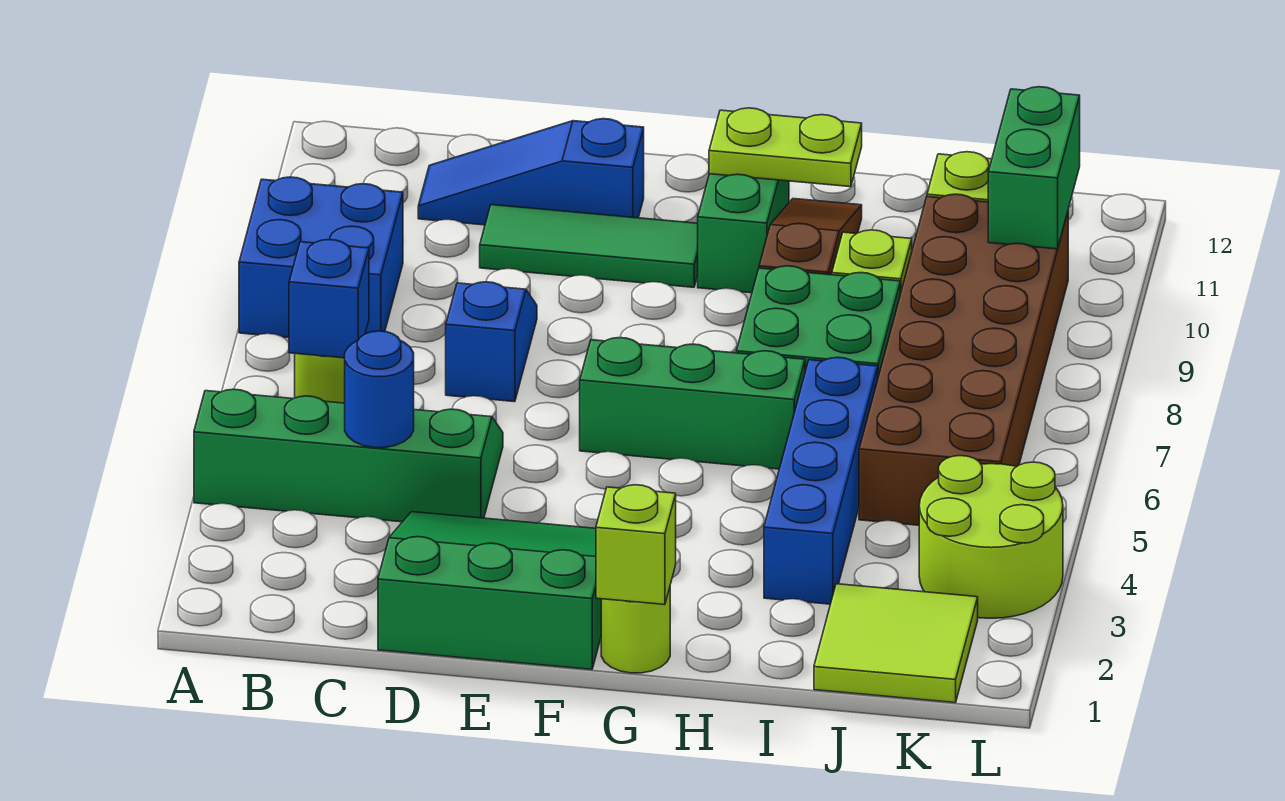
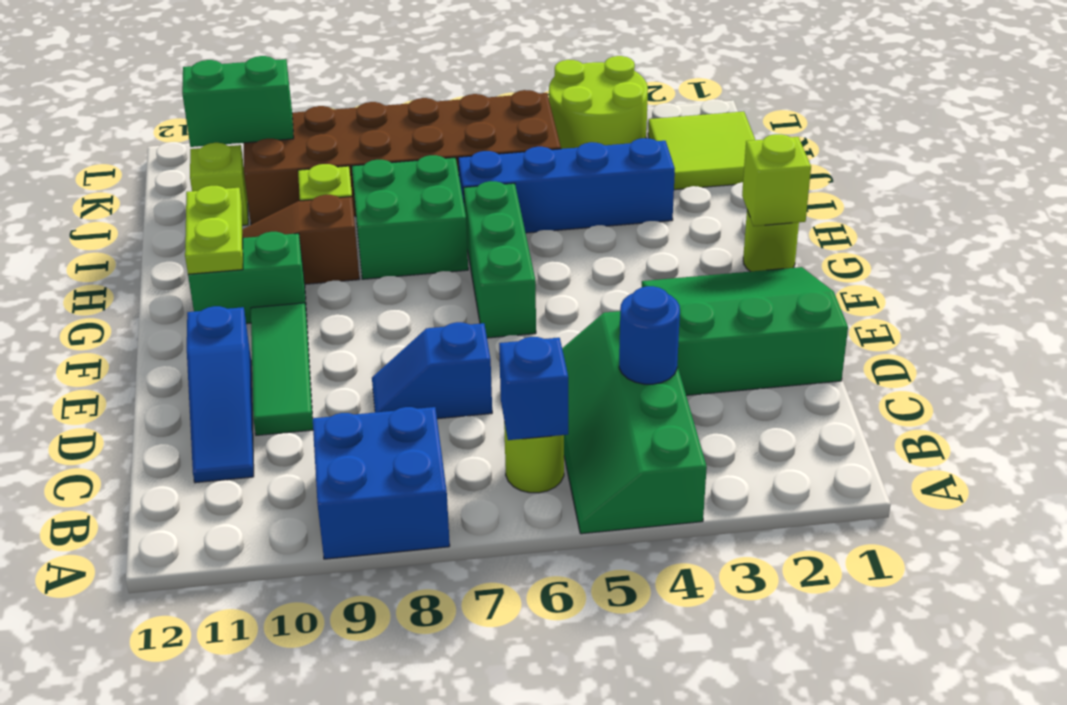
green slope D1:F3 level 1 top 1 -> green slope D1:F3 level 1 top D

